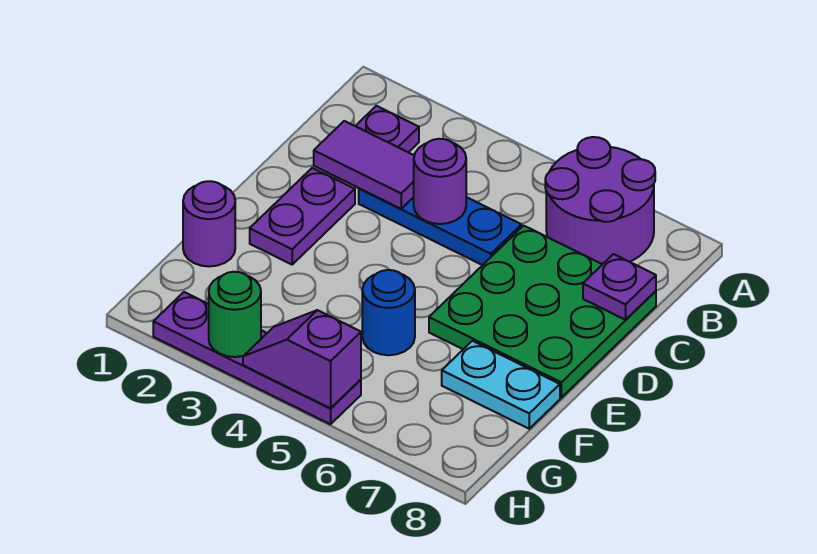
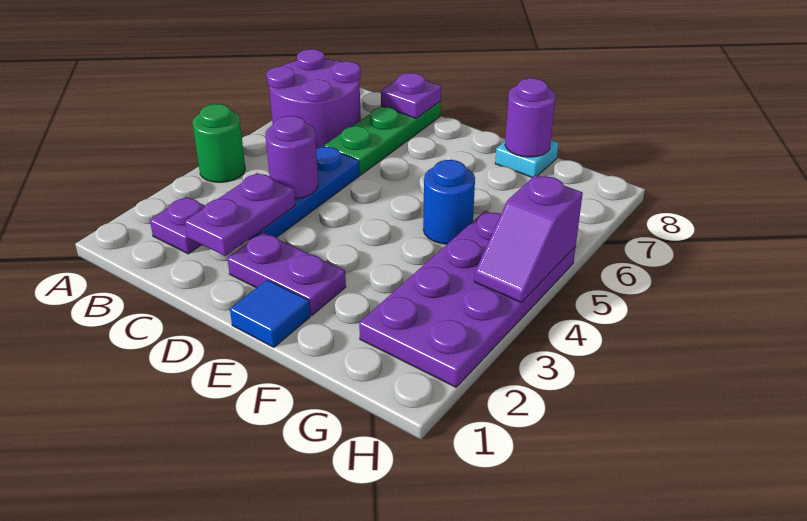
purple tile C2:C3 level 2 -> purple plate C2:C3 level 2
green plate C6:E8 level 1 -> green plate C6:C8 level 1
none -> blue tile E1 level 1
purple round brick F1 level 1 -> purple round brick F8 level 2
cyan plate F7:F8 level 1 -> cyan plate F8 level 1
purple plate H2:H5 level 1 -> purple plate G2:H5 level 1
green round brick H3 level 2 -> green round brick A4 level 1

